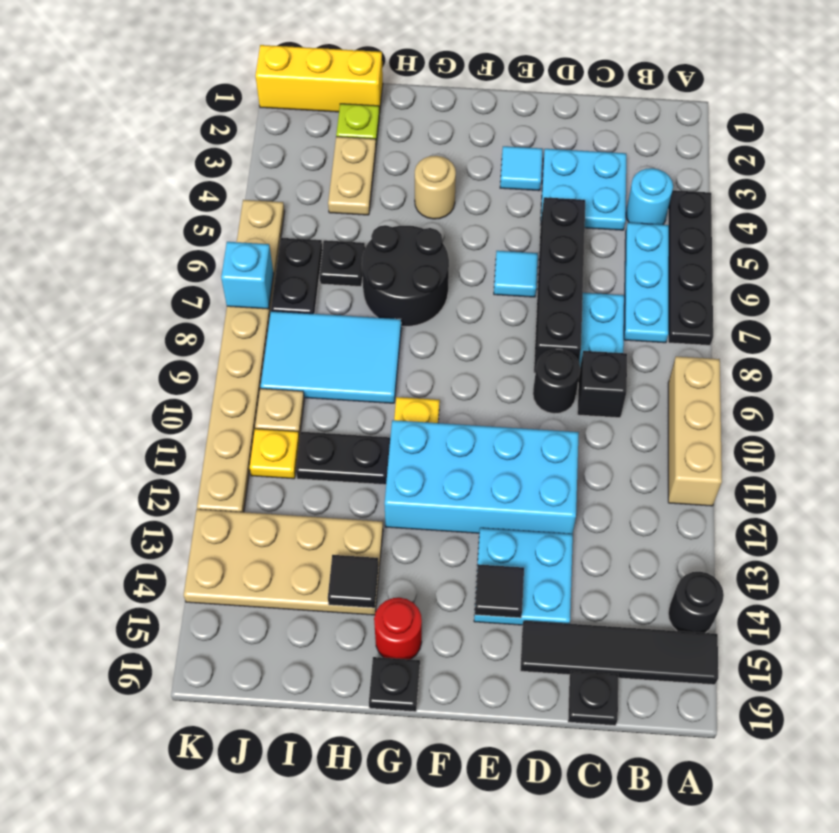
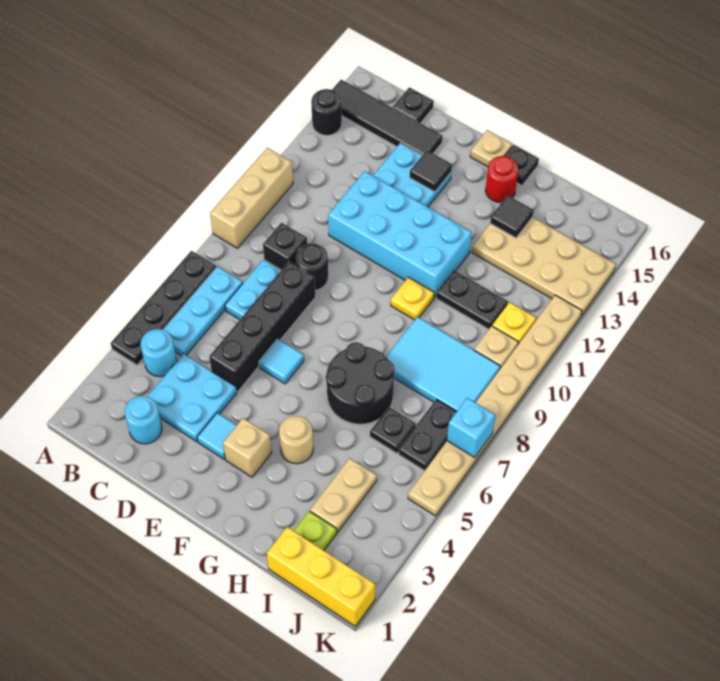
none -> cyan round brick C2 level 1
none -> tan brick F3 level 1
none -> tan plate F16 level 1

